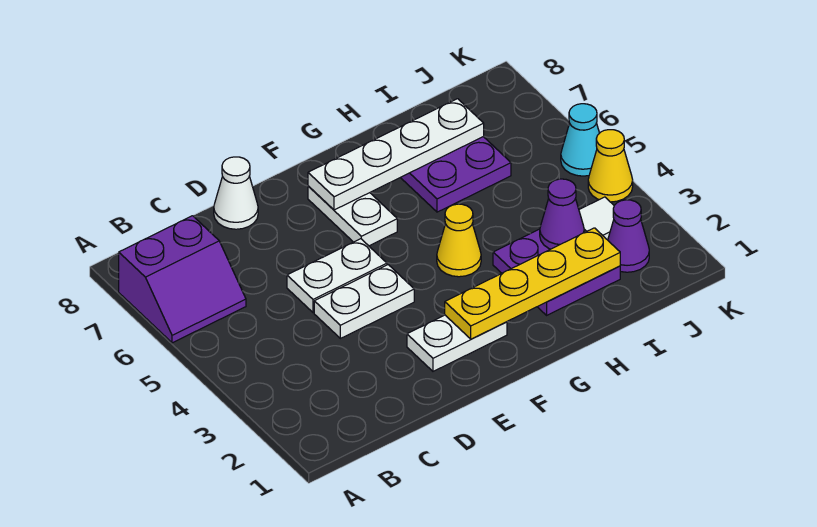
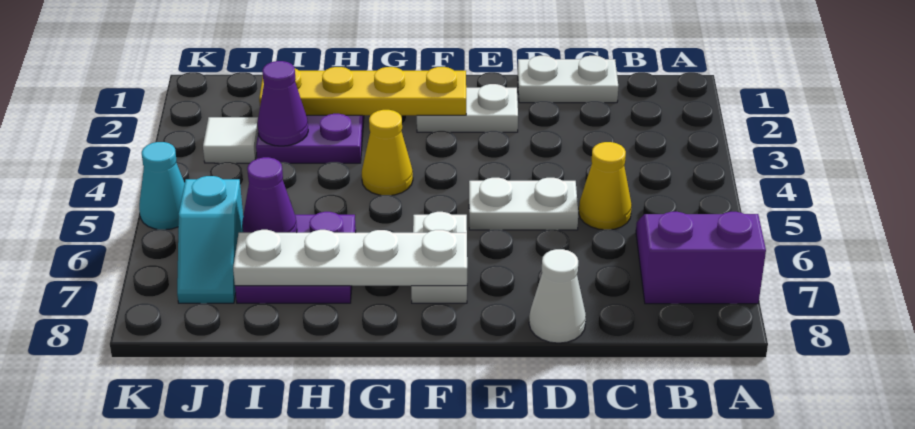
white plate D4:E4 level 1 -> white plate C1:D1 level 1
purple cone J2 level 1 -> purple cone I6 level 2
none -> cyan slope J6:J7 level 1 top 6
yellow cone K4 level 1 -> yellow cone C5 level 1

